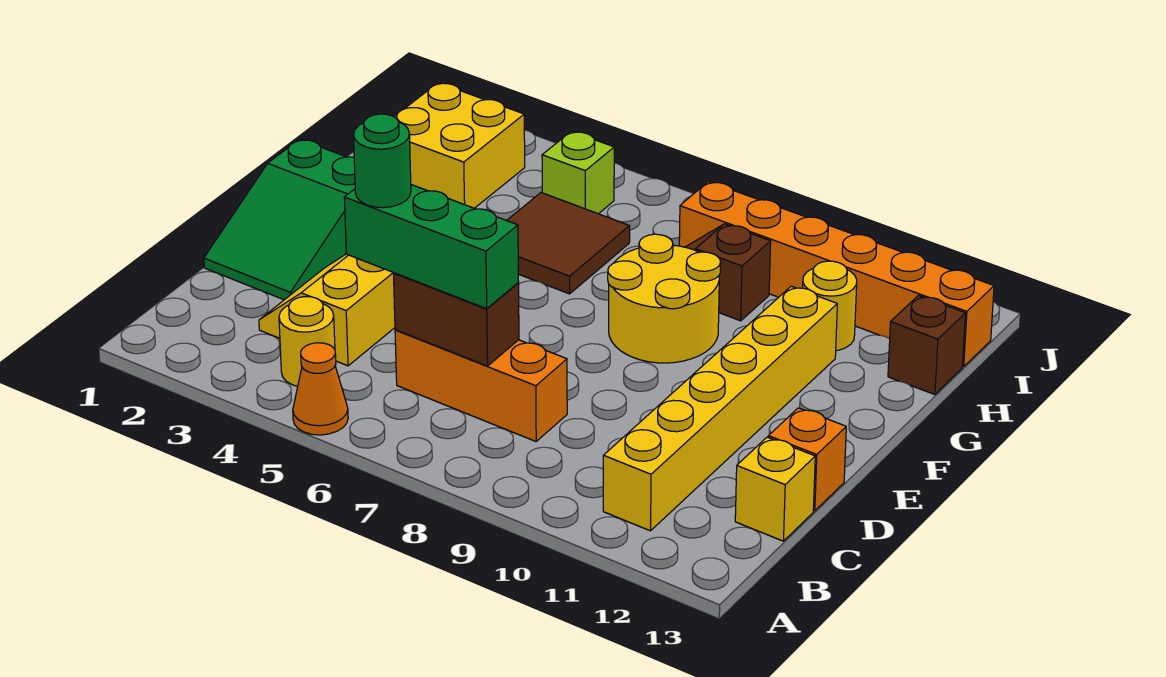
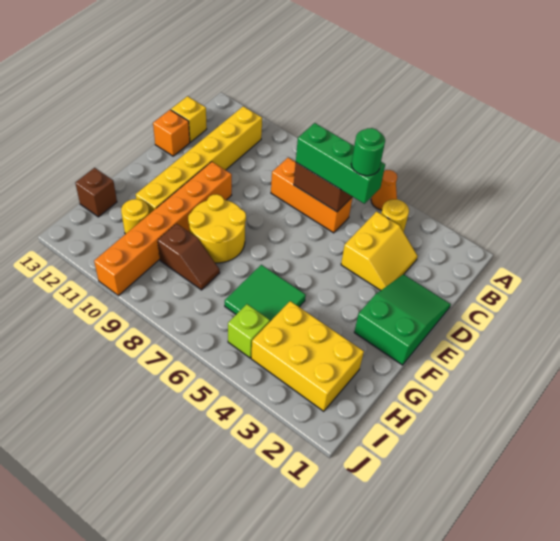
brown tile G5:H6 level 1 -> green tile G5:H6 level 1
yellow brick H2:I3 level 1 -> yellow brick H2:I4 level 1
orange brick I8:I13 level 1 -> orange brick E10:J10 level 1

